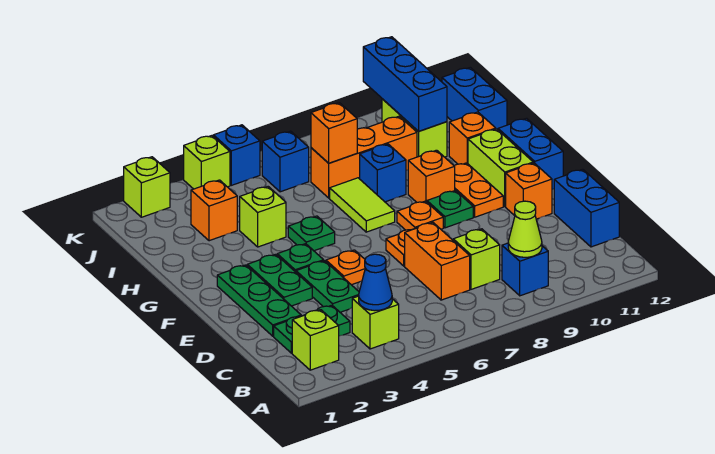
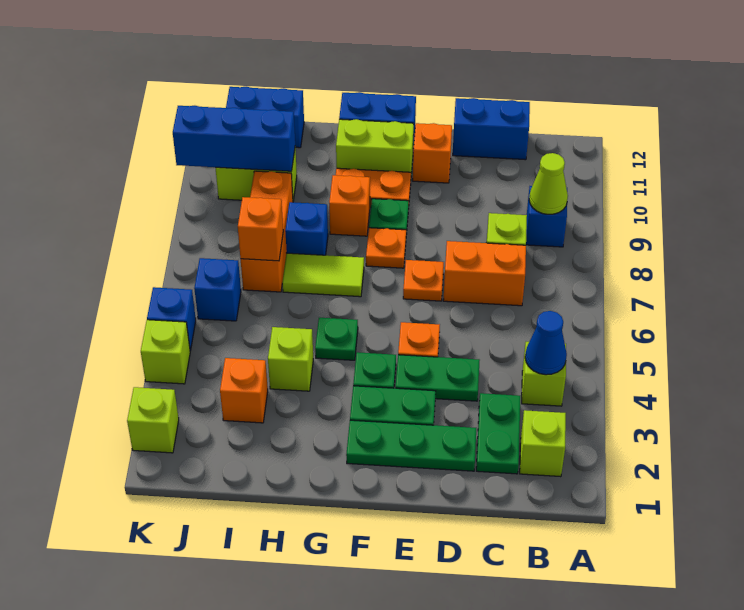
orange brick H11 level 1 -> none

